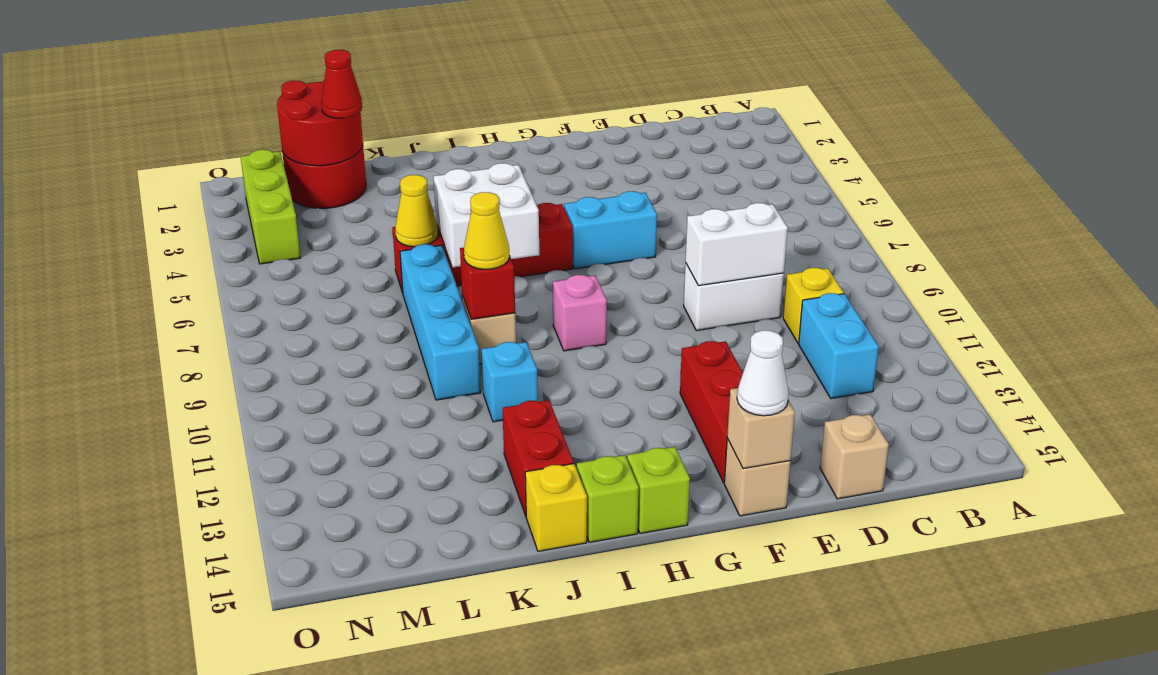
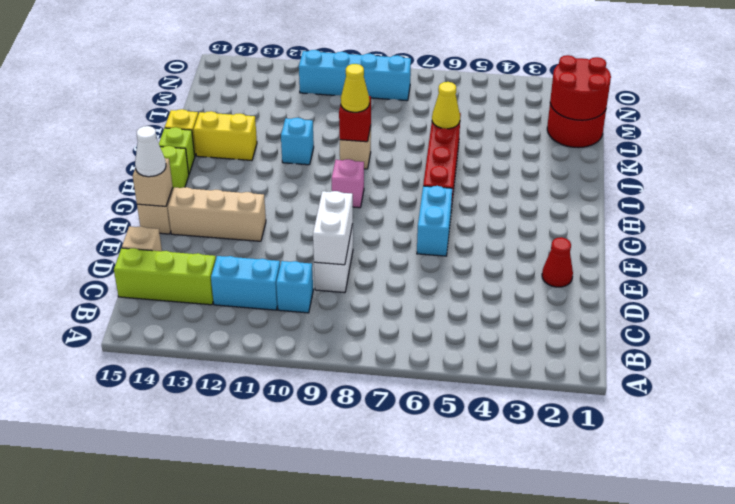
yellow brick C10 level 1 -> cyan brick C10 level 1
red brick F12:F14 level 1 -> tan brick F12:F14 level 1
white brick I6:J7 level 2 -> none
red brick J13:J14 level 1 -> yellow brick J13:J14 level 1
cyan brick K7:K10 level 1 -> cyan brick N8:N11 level 1
red cone L2 level 3 -> red cone E2 level 1
lime brick N2:N4 level 1 -> lime brick C13:C15 level 1

